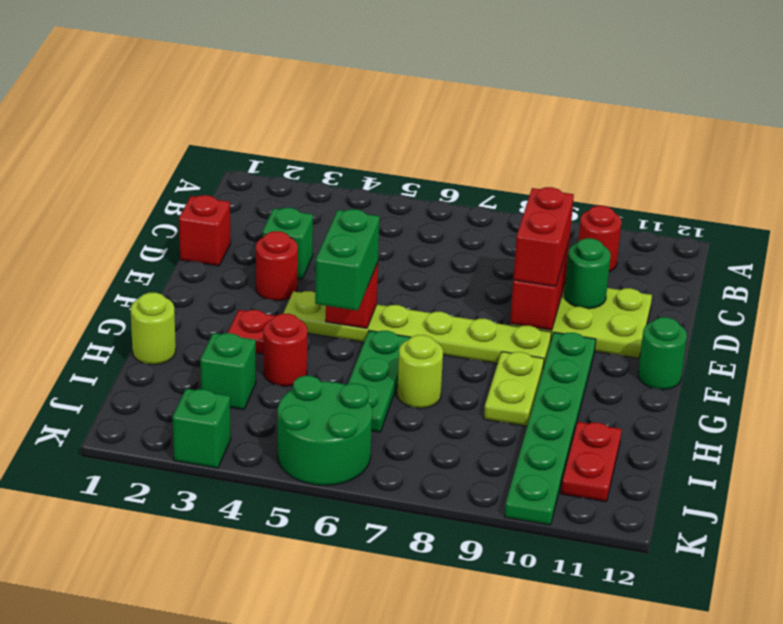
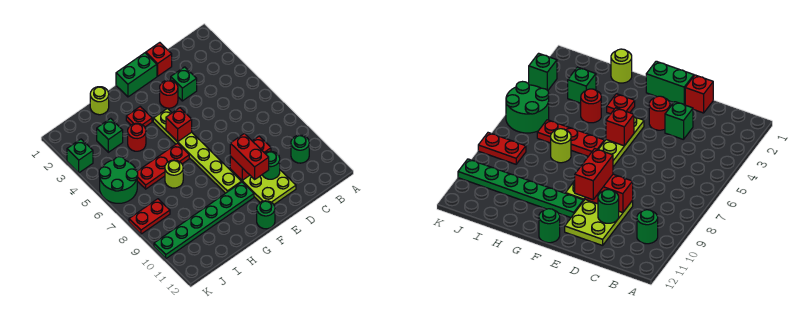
red round brick B10 level 1 -> green round brick B10 level 1
red brick D9:E9 level 3 -> red brick E9:E10 level 3
green brick F5:G5 level 3 -> green brick E1:F1 level 1
green plate G6:I6 level 1 -> red plate G6:I6 level 1
lime plate G9:H9 level 1 -> none
red plate I11:J11 level 1 -> red plate J8:K8 level 1

